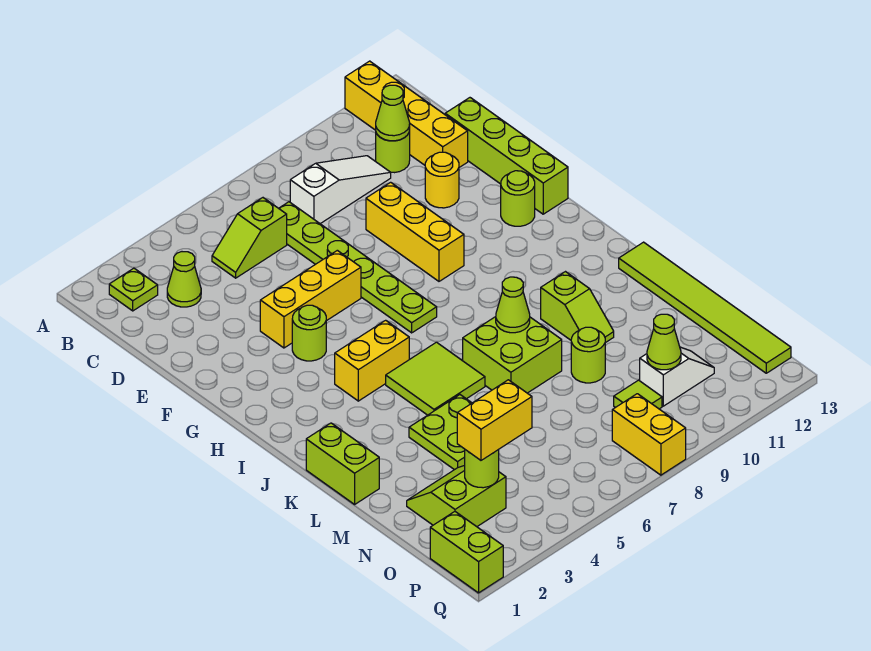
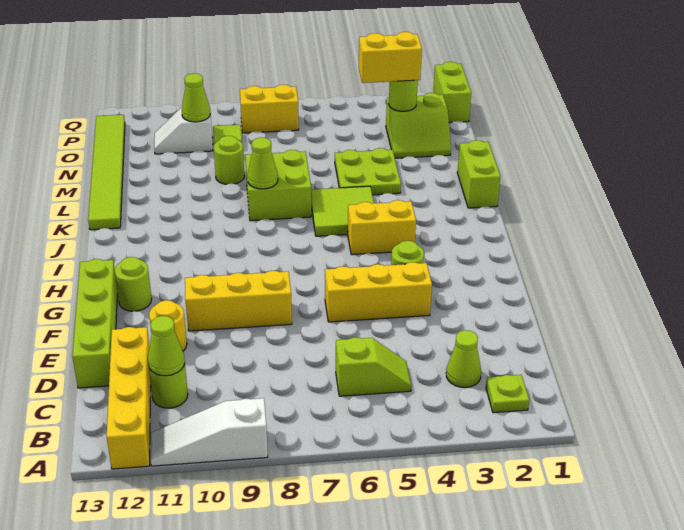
lime plate C7:H7 level 1 -> none
white slope C8:C10 level 1 top 8 -> white slope A9:A11 level 1 top 9
yellow brick E9:G9 level 1 -> yellow brick F8:F10 level 1
lime slope K10:L10 level 1 top K -> none
yellow brick P8:Q8 level 1 -> yellow brick P7:P8 level 1

